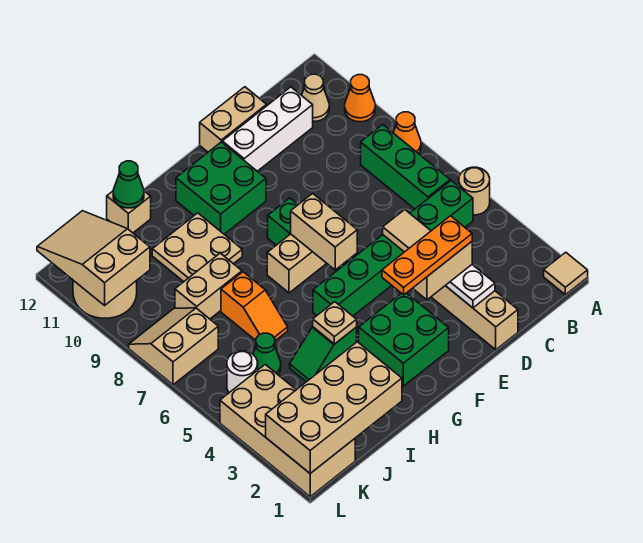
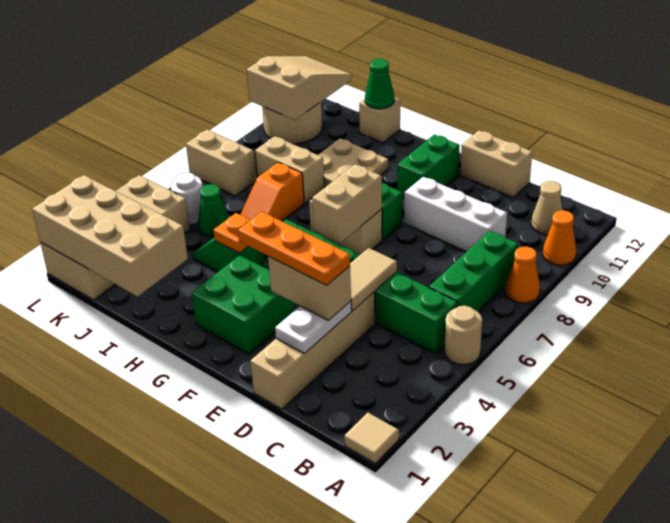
white brick C11:E11 level 1 -> white brick C9:E9 level 1
green brick F10:G11 level 1 -> green brick F10:F11 level 1
tan plate H4 level 2 -> orange plate H4 level 2

